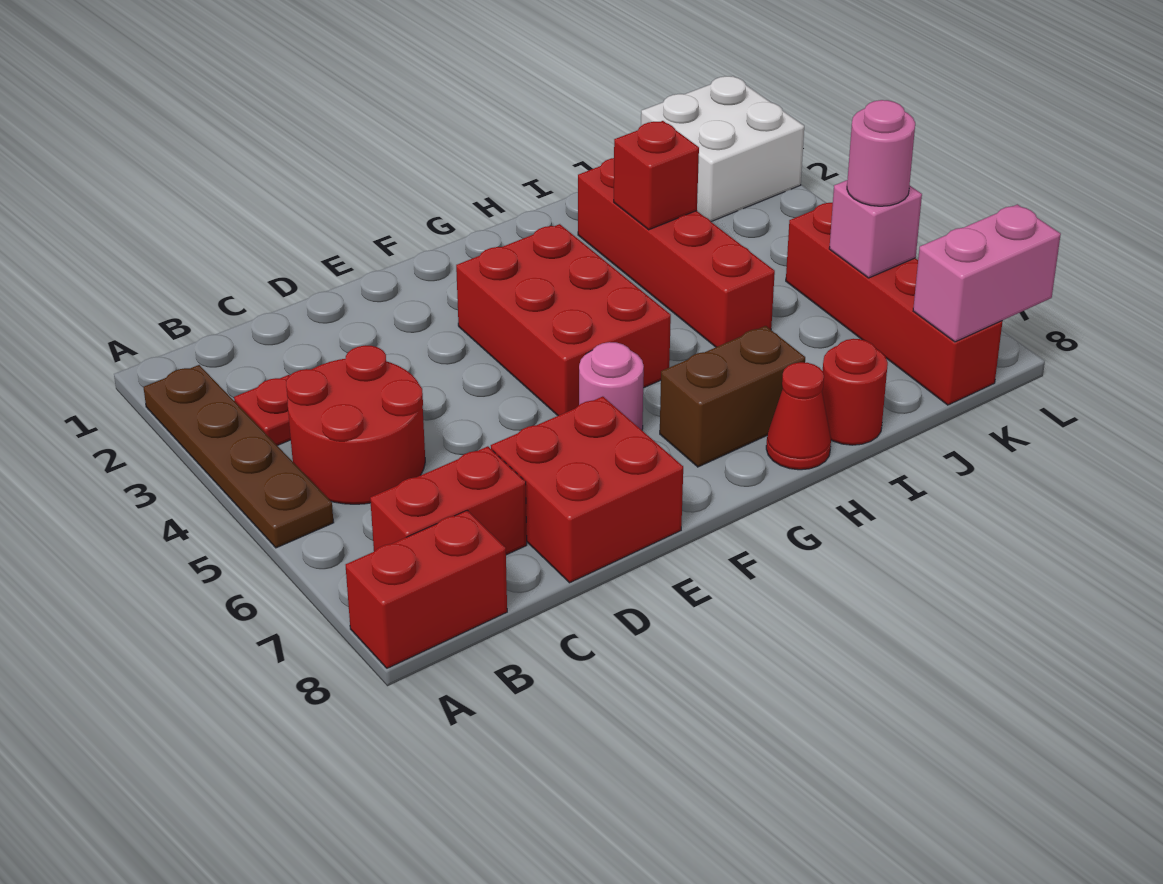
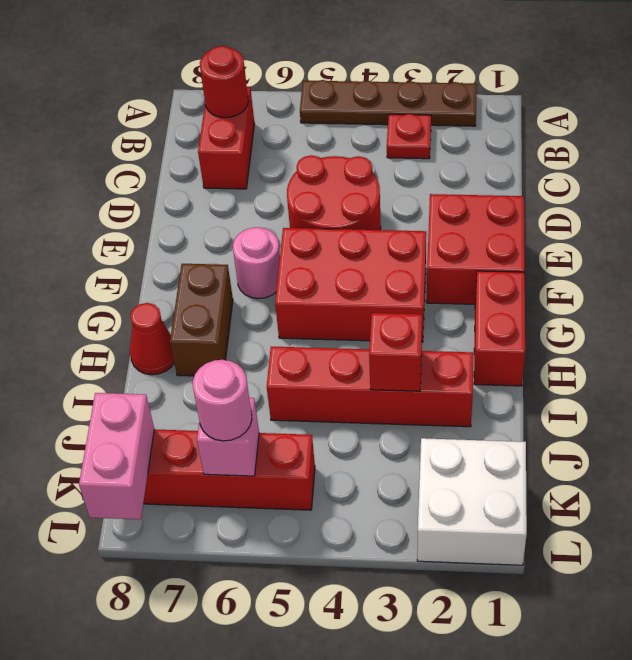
red brick A8:B8 level 1 -> red brick G1:H1 level 1
red round brick B4:C5 level 1 -> red round brick D4:E5 level 1
red brick D7:E8 level 1 -> red brick E1:F2 level 1
red round brick I8 level 1 -> red round brick B7 level 2

